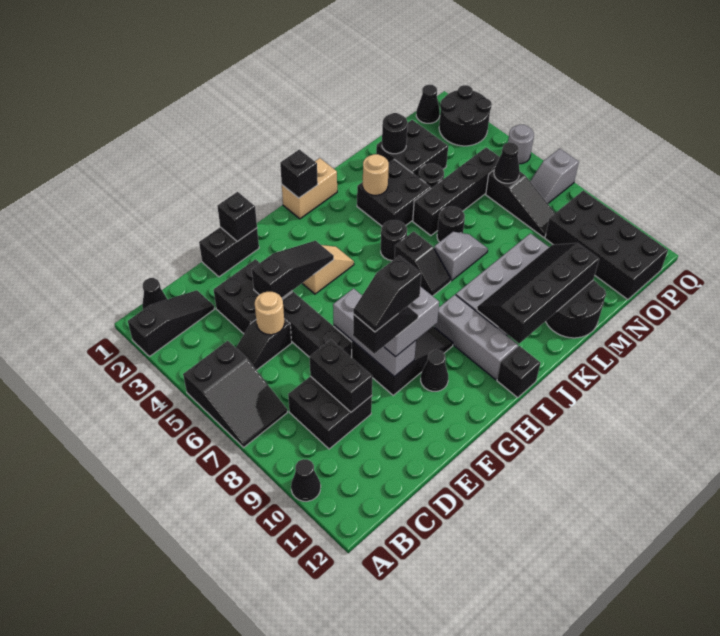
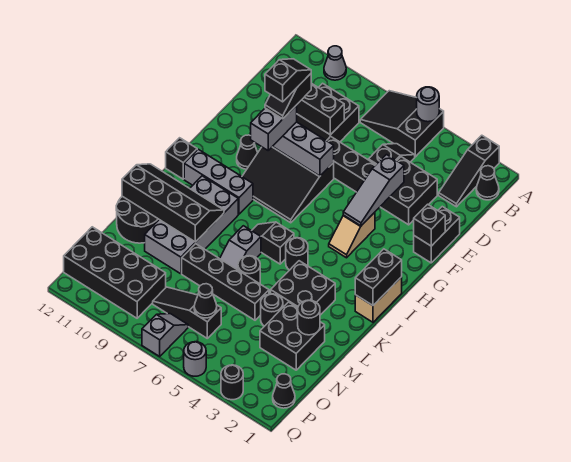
none -> grey round brick A5 level 2
black cone A10 level 1 -> grey cone A10 level 1
tan round brick D5 level 2 -> none
black slope E4:G4 level 2 top E -> grey slope E4:G4 level 2 top E
black brick I1 level 2 -> black brick I1:J1 level 2
black slope J10:M11 level 2 top 11 -> black slope K9:L12 level 2 top L
tan round brick K3 level 2 -> none
black brick L5:O5 level 1 -> black brick M5:M8 level 1
black round brick P2:Q3 level 1 -> black round brick Q3 level 1

